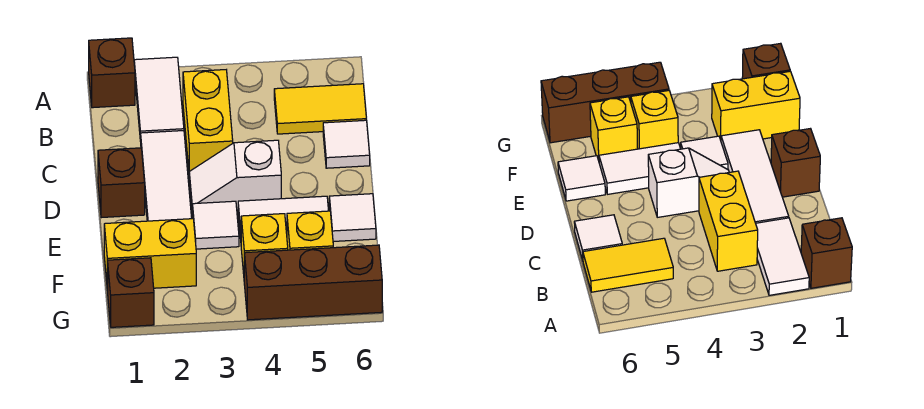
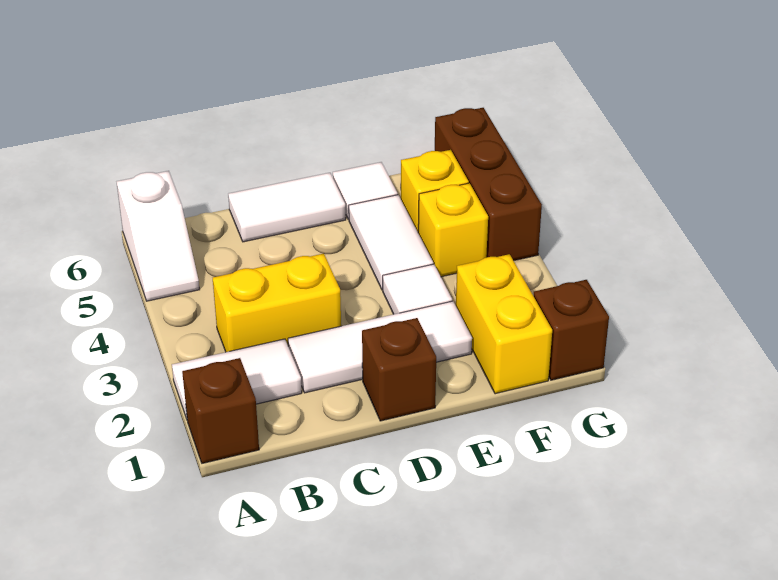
yellow tile B5:B6 level 1 -> none
white tile C6 level 1 -> white tile C6:D6 level 1
white slope D3:D4 level 1 top 4 -> white slope A5:A6 level 1 top 6

